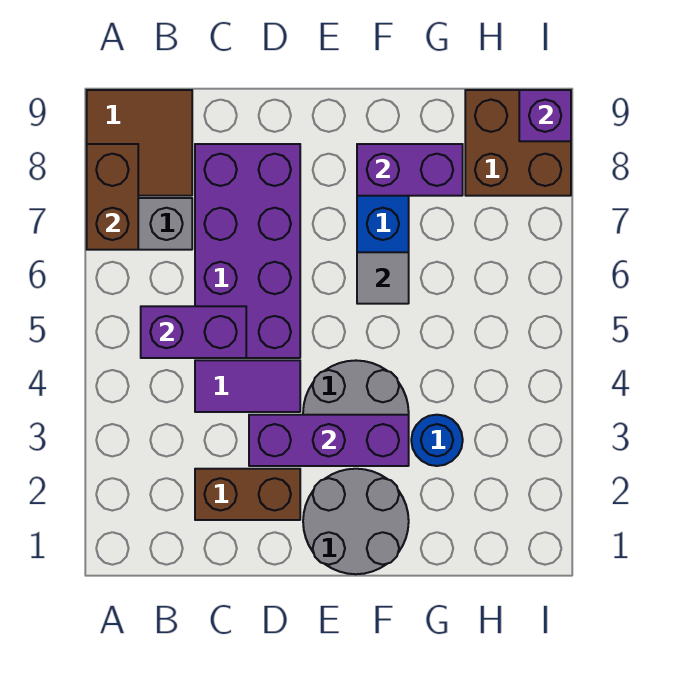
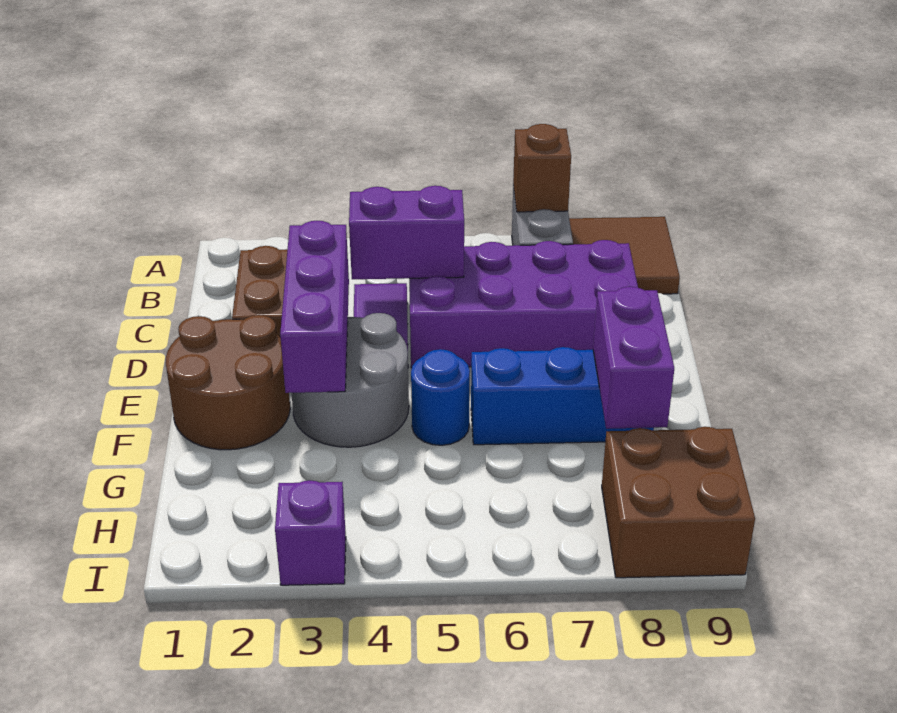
brown brick A7:A8 level 2 -> brown brick A7 level 2
purple brick B5:C5 level 2 -> purple brick C4:C5 level 2
grey round brick E1:F2 level 1 -> brown round brick E1:F2 level 1
grey tile F6 level 2 -> none
blue round brick G3 level 1 -> blue round brick F5 level 1
purple brick I9 level 2 -> purple brick I3 level 1

